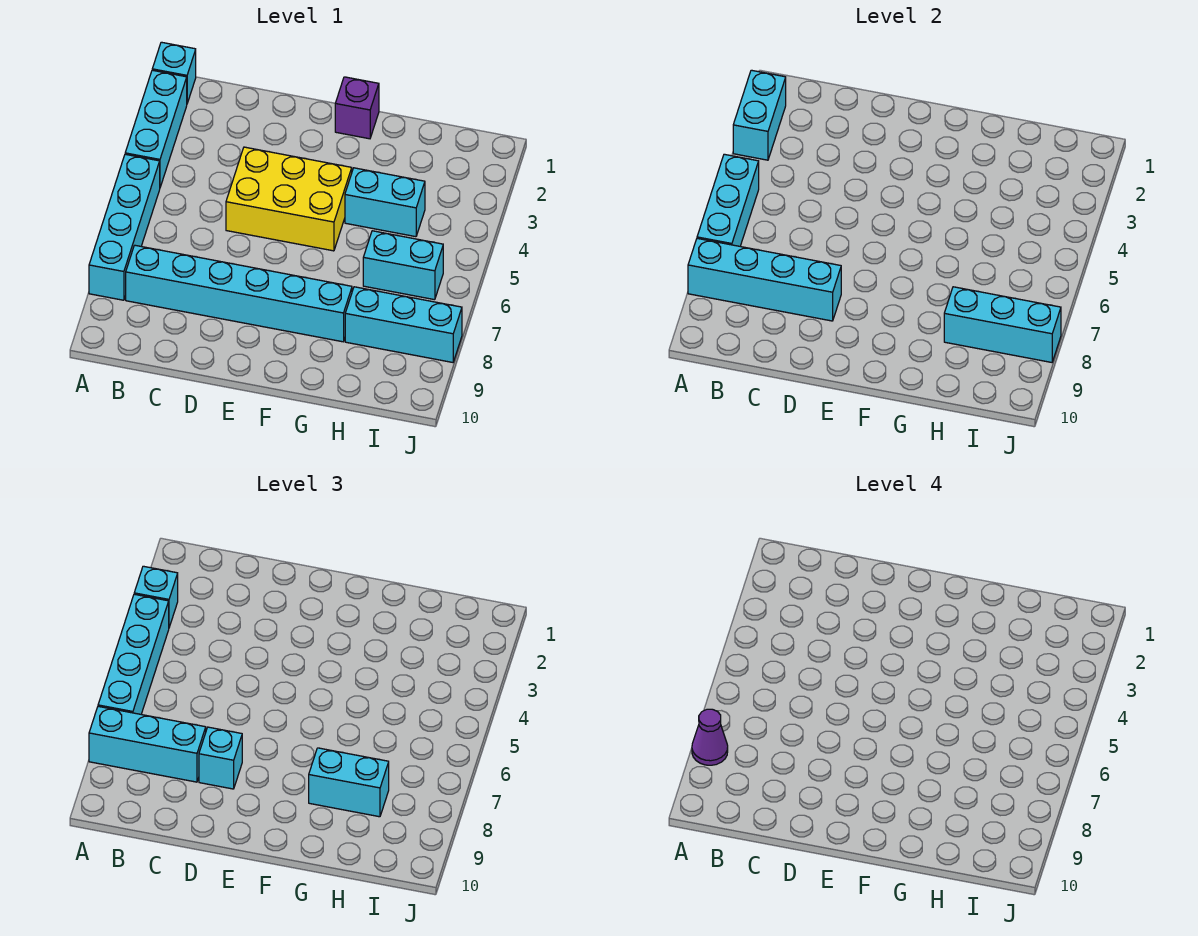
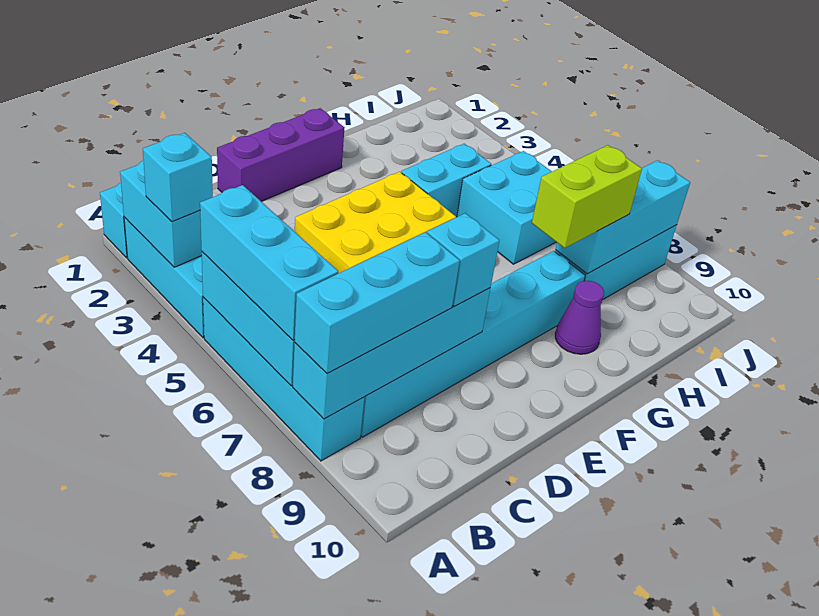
cyan brick A4:A7 level 3 -> cyan brick A5:A7 level 3
purple cone A8 level 4 -> purple cone G9 level 1
purple brick F1 level 1 -> purple brick D1:F1 level 1
cyan brick G8:H8 level 3 -> lime brick G8:H8 level 3
cyan brick H6:I6 level 1 -> cyan brick H5:I6 level 1

